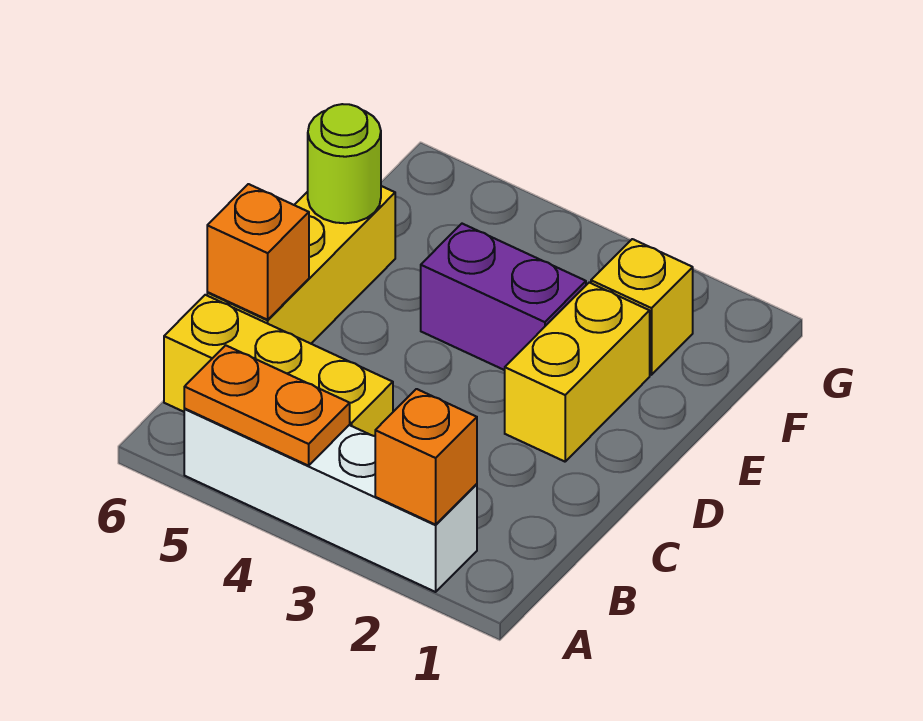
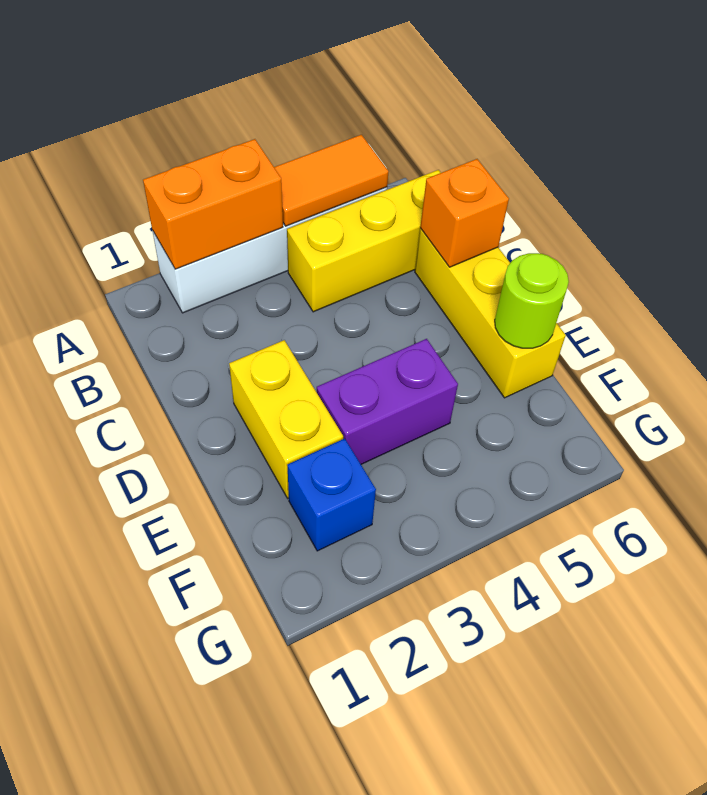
orange brick A2 level 2 -> orange brick A2:A3 level 2
orange plate A4:A5 level 2 -> orange tile A4:A5 level 2
yellow brick F2 level 1 -> blue brick F2 level 1

